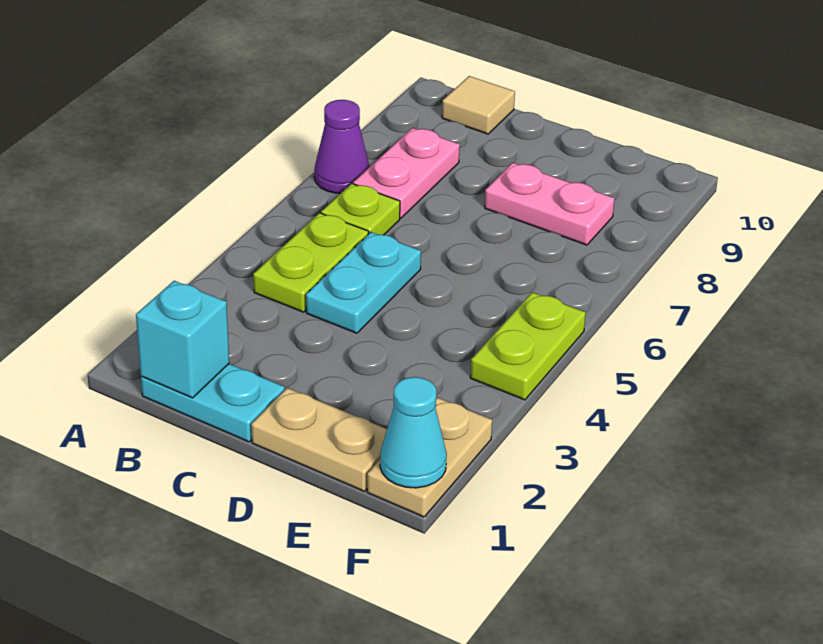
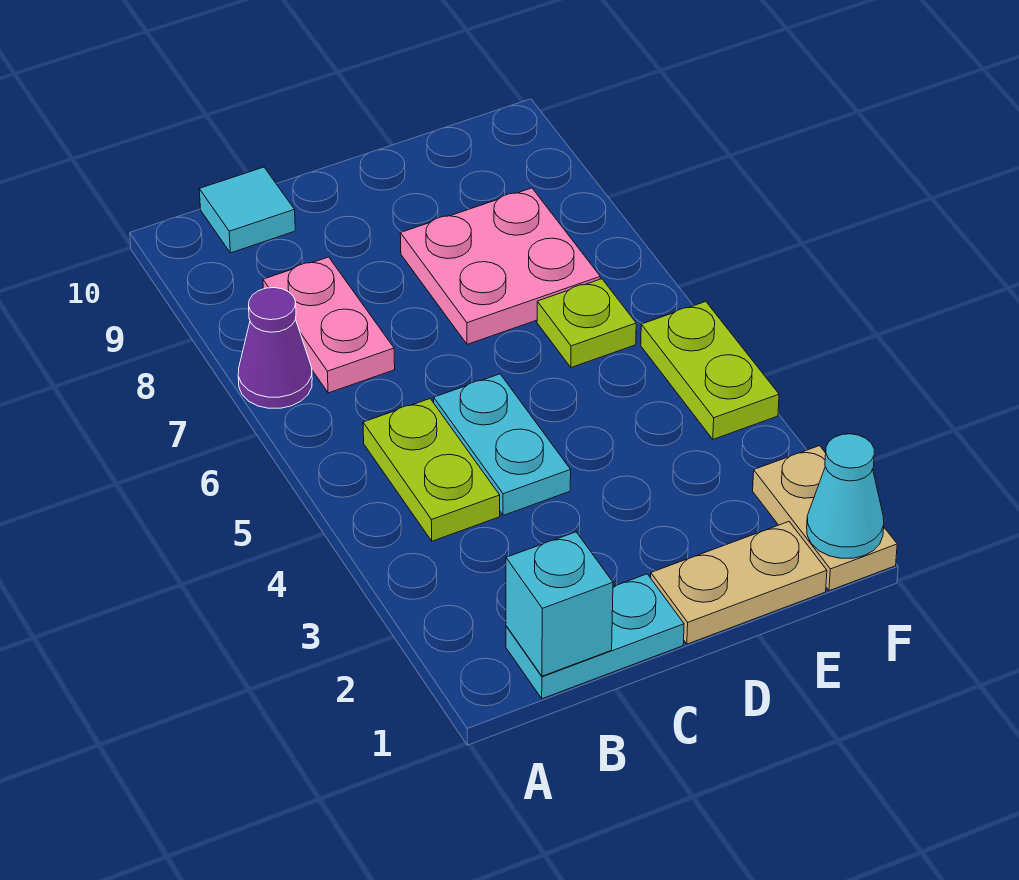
lime plate B6 level 1 -> lime plate E6 level 1
tan tile B10 level 1 -> cyan tile B10 level 1
pink plate D8:E8 level 1 -> pink plate D7:E8 level 1

